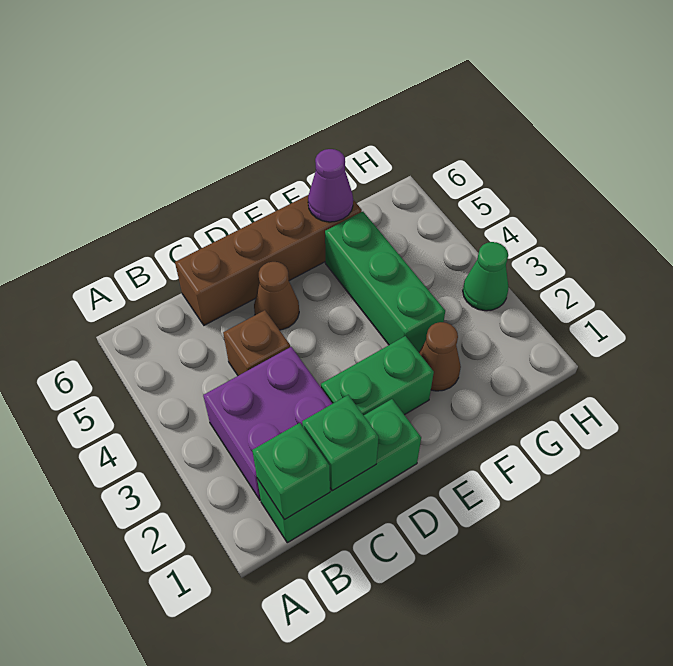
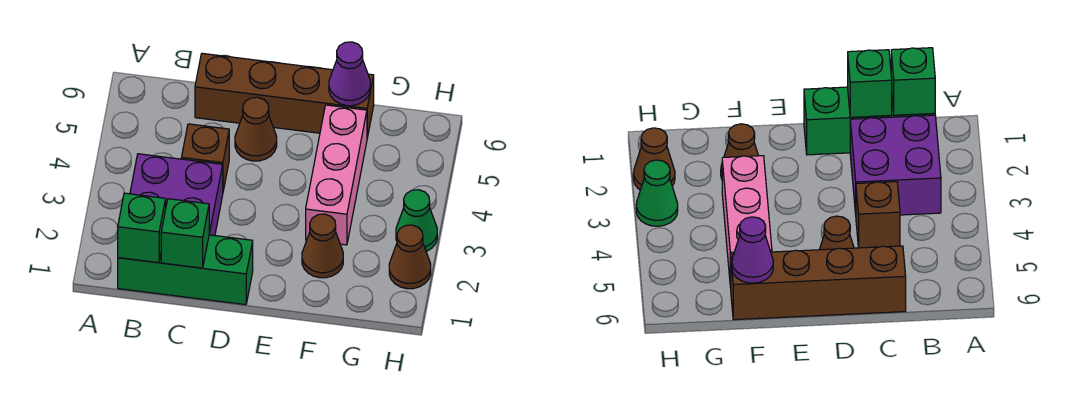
green brick D2:E2 level 1 -> none
green brick F3:F5 level 1 -> pink brick F3:F5 level 1
none -> brown cone H2 level 1

